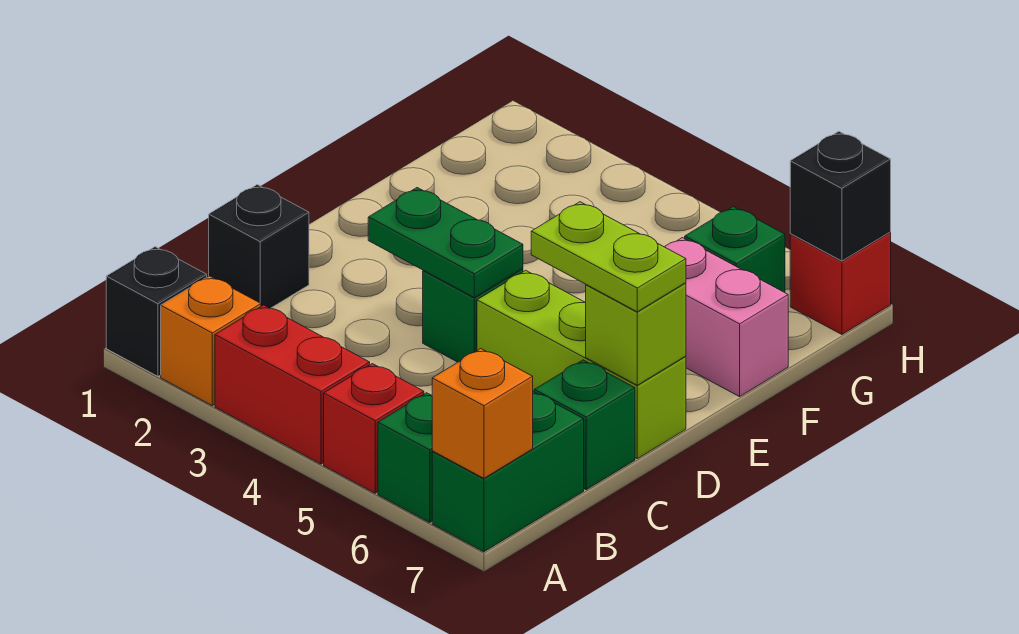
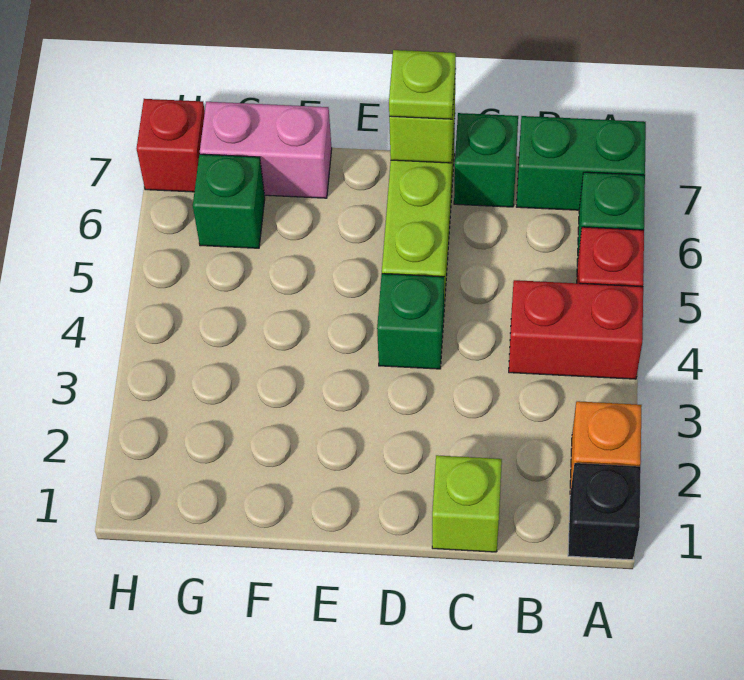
red brick A3:A4 level 1 -> red brick A4:B4 level 1
orange brick A7 level 2 -> none
black brick C1 level 1 -> lime brick C1 level 1
green plate D3:D4 level 2 -> none
lime plate D6:D7 level 3 -> lime plate D7 level 3
pink brick F6:F7 level 1 -> pink brick F7:G7 level 1
black brick H7 level 2 -> none

